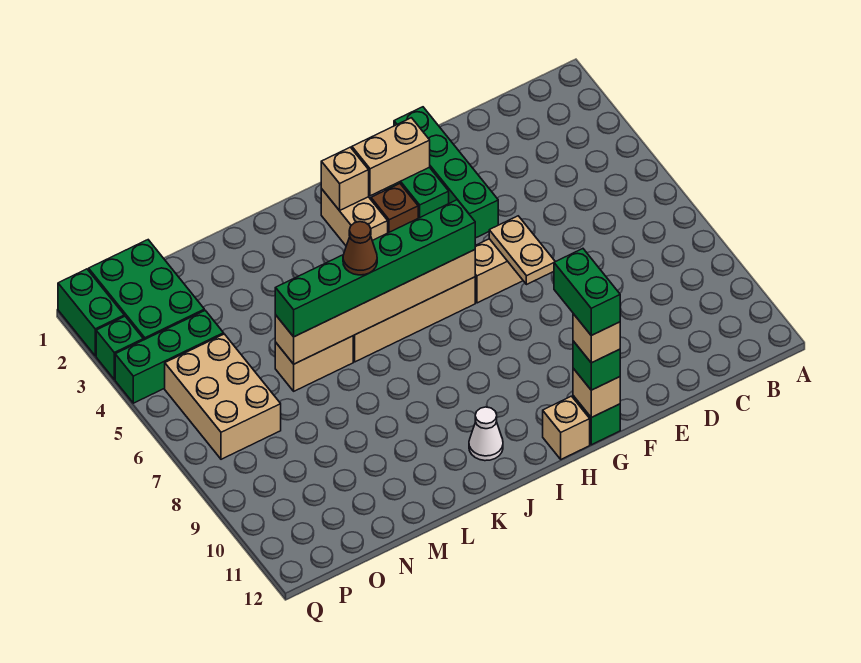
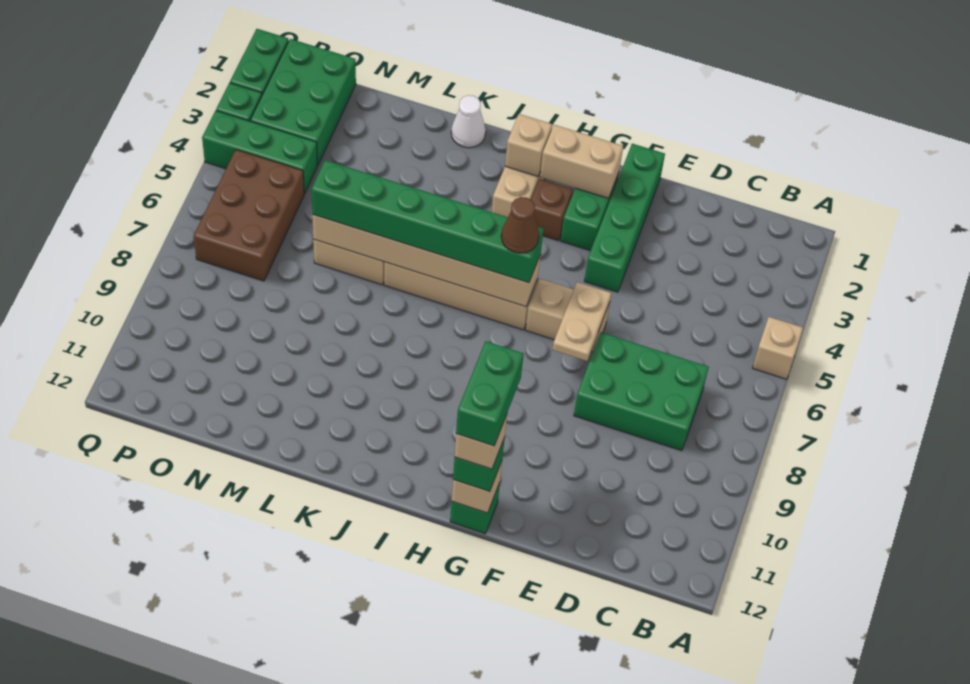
none -> green brick C7:E8 level 1
tan brick H12 level 1 -> tan brick A5 level 1
white cone J11 level 1 -> white cone K1 level 1
brown cone K6 level 4 -> brown cone H6 level 4
tan brick O5:P7 level 1 -> brown brick O5:P7 level 1

